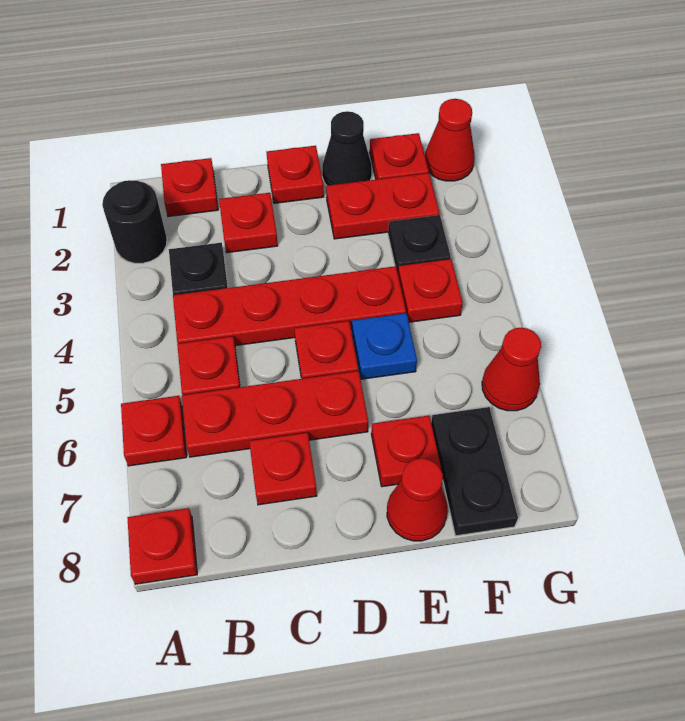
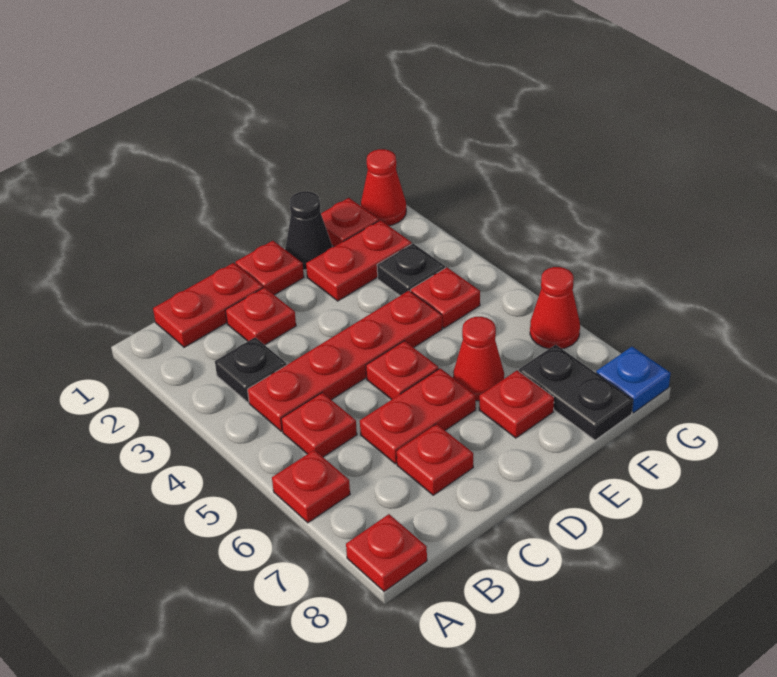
black round brick A2 level 1 -> none
red plate B1 level 1 -> red plate B1:C1 level 1
red plate B6:D6 level 1 -> red plate C6:D6 level 1
blue plate E5 level 1 -> blue plate G8 level 1
red cone E8 level 1 -> red cone E6 level 1

